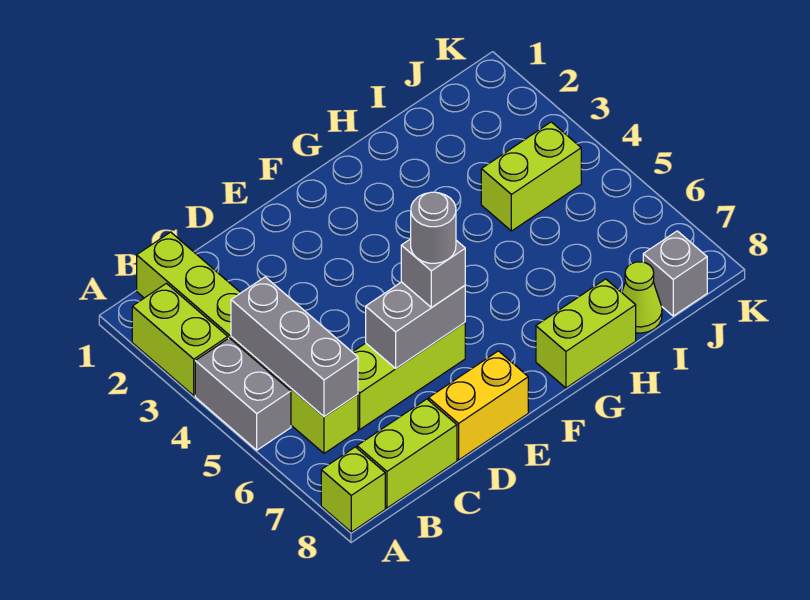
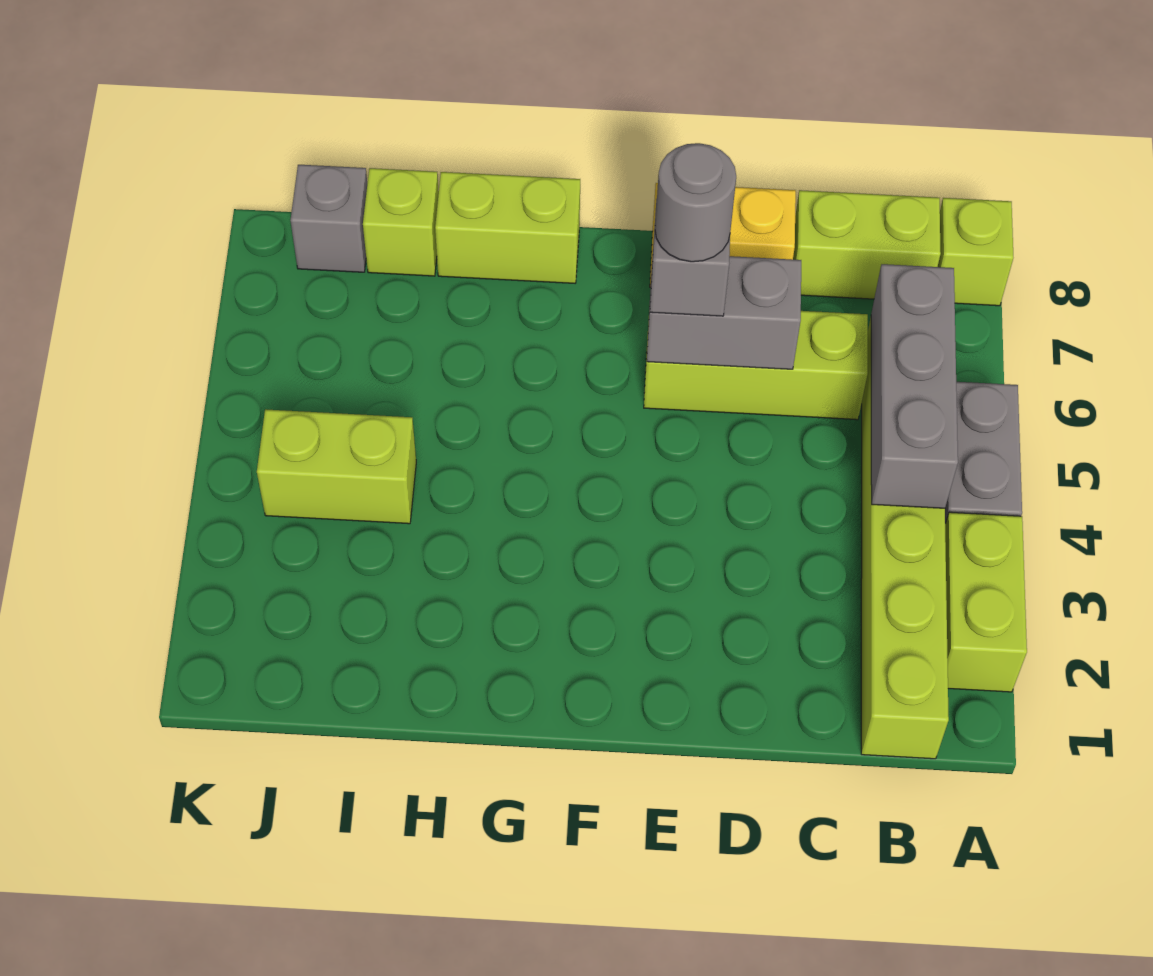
lime cone I8 level 1 -> lime brick I8 level 1

